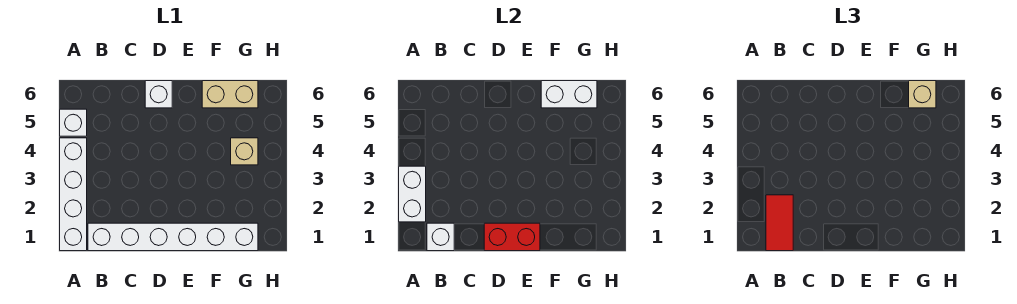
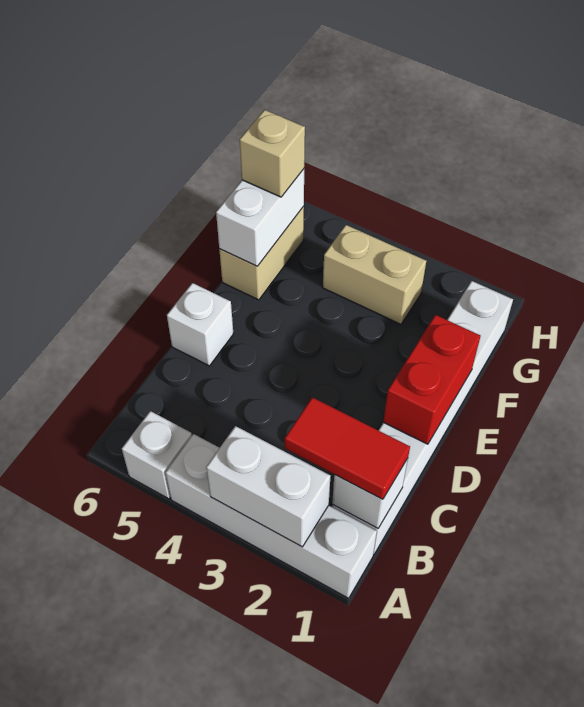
tan brick G4 level 1 -> tan brick G3:G4 level 1

